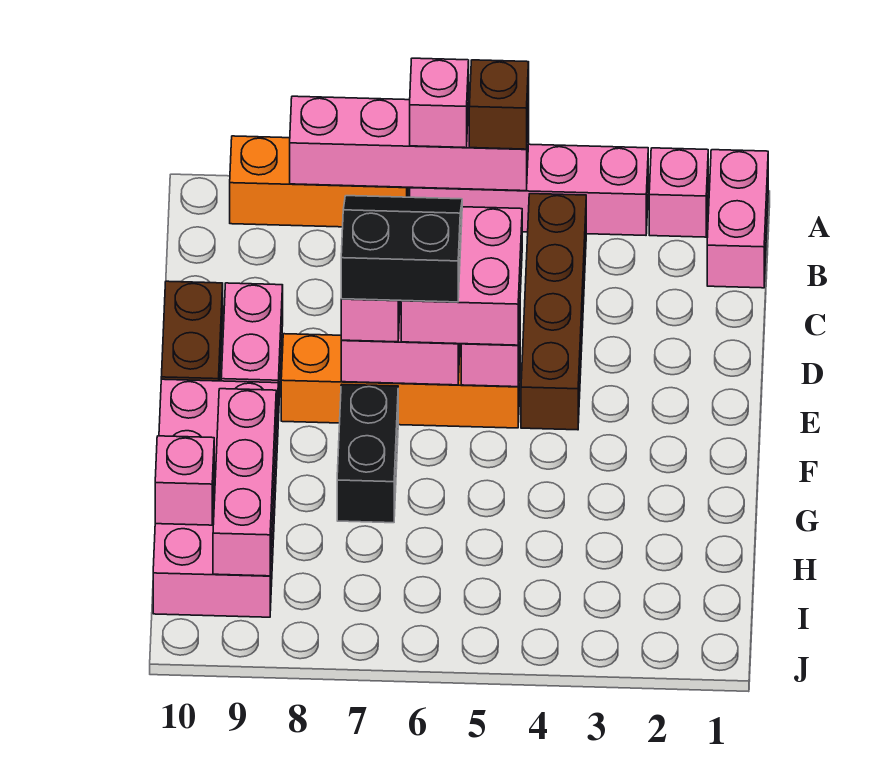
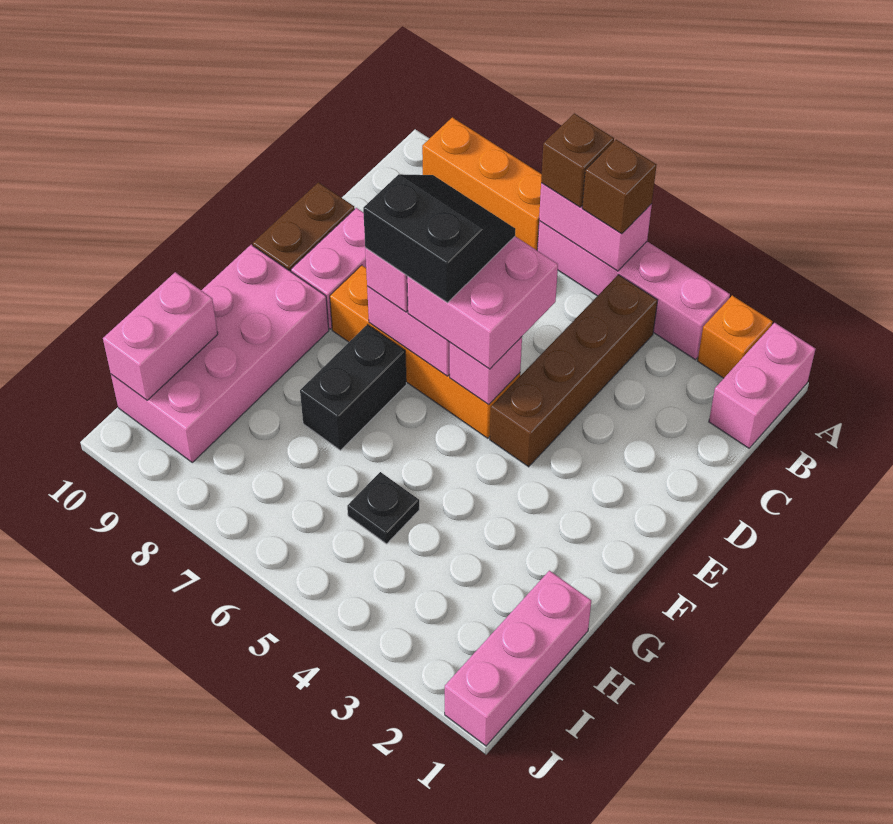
pink brick A2 level 1 -> orange brick A2 level 1
pink brick A5:A8 level 2 -> pink brick A5:A6 level 2
pink brick A6 level 3 -> brown brick A6 level 3
pink brick G9:I9 level 2 -> pink brick H1:J1 level 1
none -> black plate H5 level 1
pink brick H10 level 2 -> pink brick H10:I10 level 2

